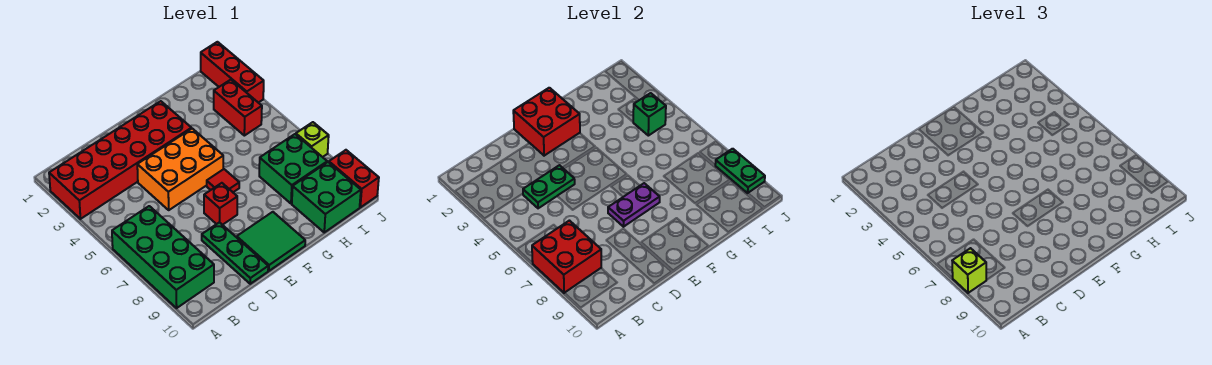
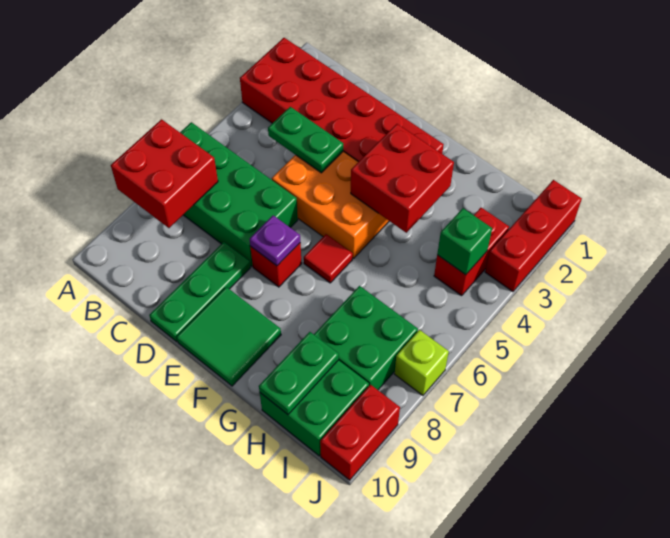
green brick A6:B9 level 1 -> green brick A6:D7 level 1
lime brick A8 level 3 -> none
red brick E1:F2 level 2 -> red brick F3:G4 level 2
purple plate E7:F7 level 2 -> purple plate E7 level 2
green plate J8:J9 level 2 -> green plate H9:H10 level 2

